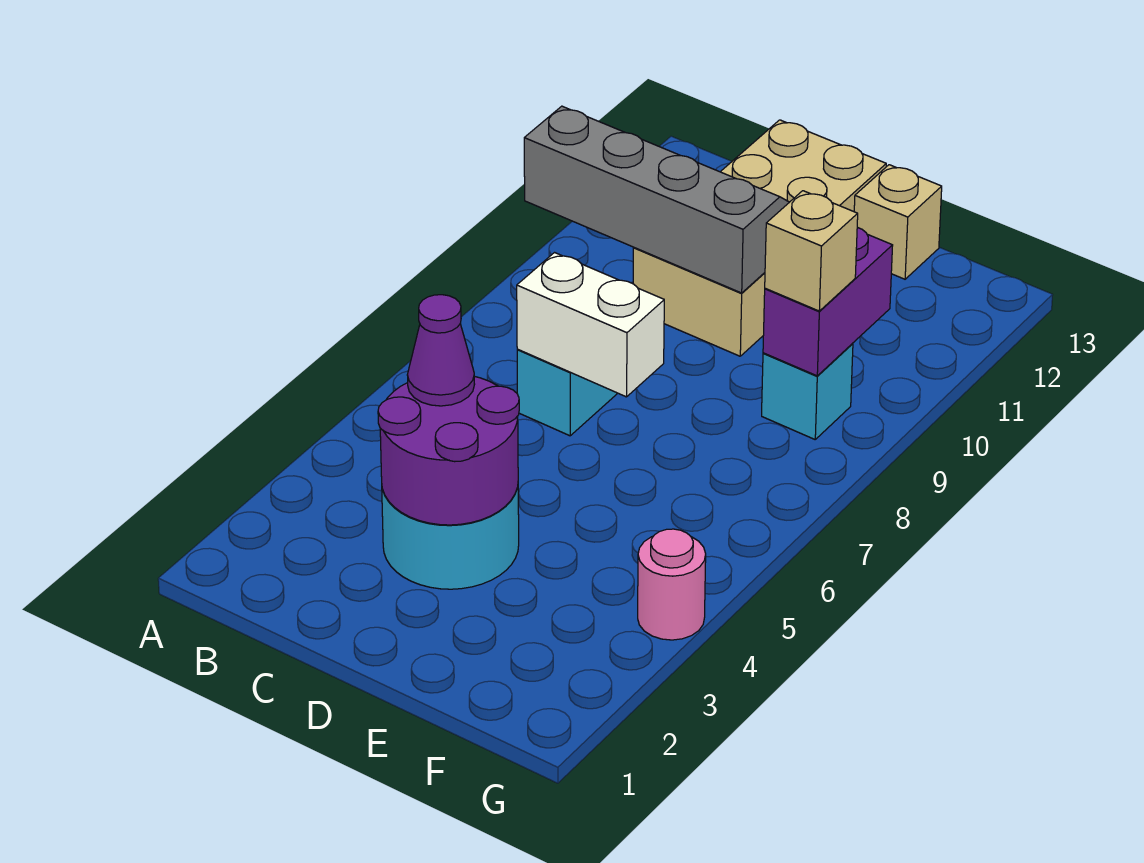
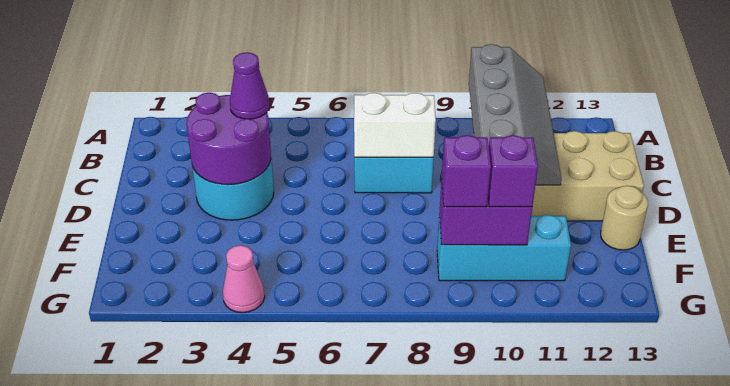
white brick C7:D7 level 2 -> white brick C7:C8 level 2
tan brick E13 level 1 -> tan round brick E13 level 1
cyan brick F9 level 1 -> cyan brick F9:F11 level 1
tan brick F9 level 3 -> purple brick F9 level 3
none -> purple brick F10 level 3
pink round brick G4 level 1 -> pink cone G4 level 1

